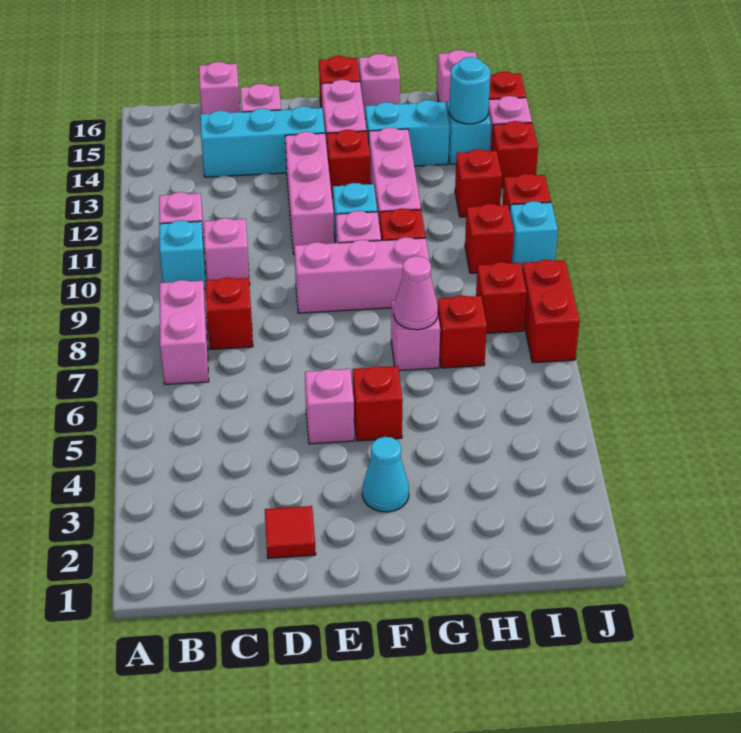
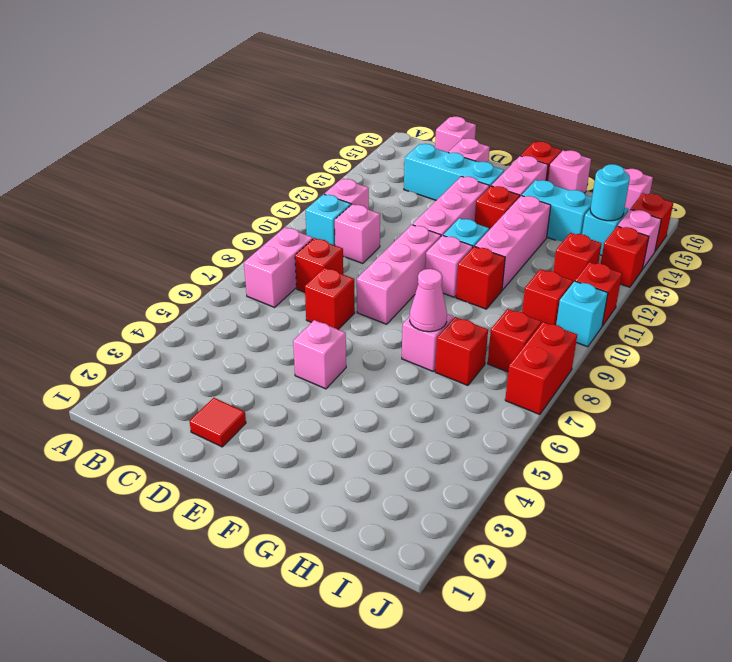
pink brick E9:G9 level 1 -> pink brick E8:E10 level 1
cyan cone F3 level 1 -> none
red brick F5 level 1 -> red brick D7 level 1

